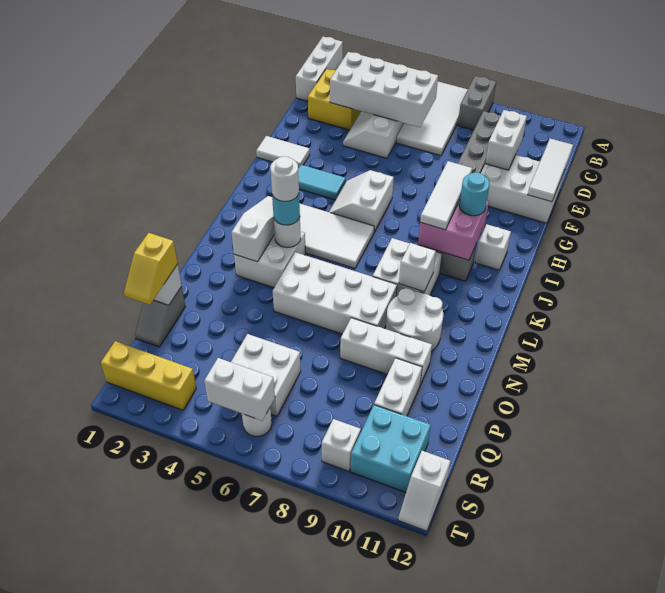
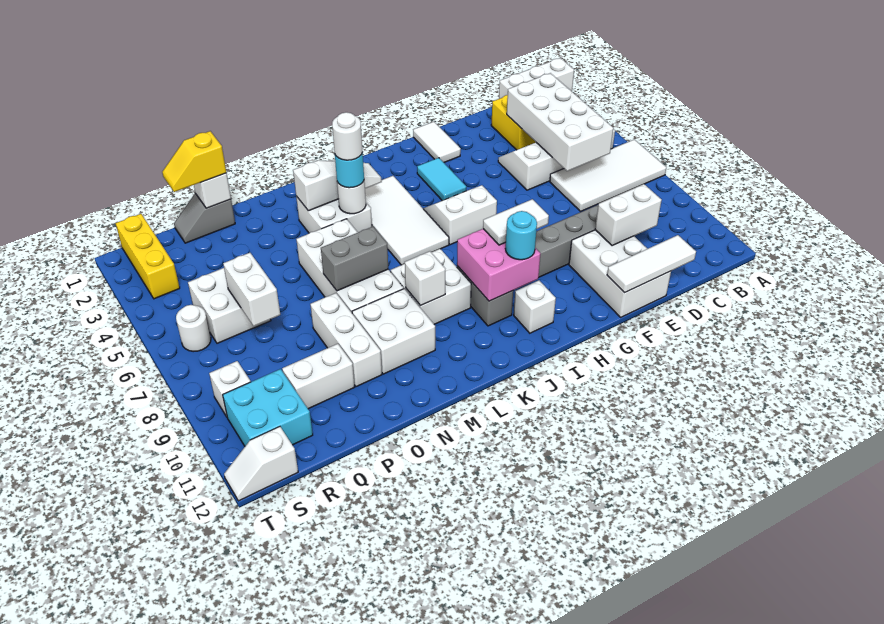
grey brick A8:B8 level 1 -> grey brick M7:N7 level 2
white tile H9:J9 level 3 -> white tile H9:I9 level 3
white round brick M9:N10 level 1 -> white brick M9:N10 level 1
white brick S5:S6 level 2 -> white brick Q6:Q7 level 2

